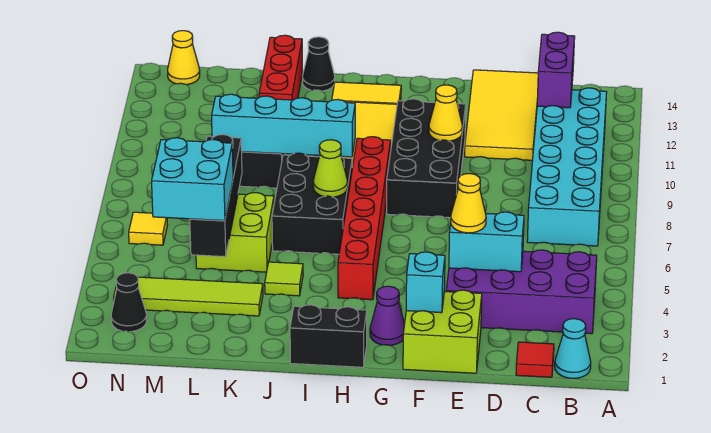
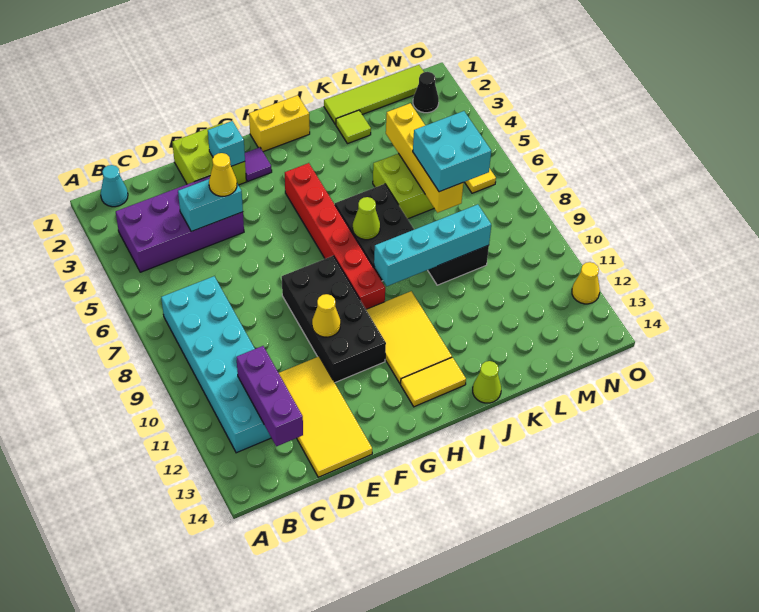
red tile C1 level 1 -> none
purple brick C12:C13 level 2 -> purple brick C11:C13 level 2
purple cone G2 level 1 -> purple tile G2 level 1
black brick H1:I1 level 1 -> yellow brick H1:I1 level 1
lime tile J4 level 1 -> lime tile K2 level 1
black cone J14 level 1 -> lime cone J14 level 1
lime tile K3:N3 level 1 -> lime tile K1:N1 level 1
red brick K12:K14 level 1 -> none
black brick L4:L7 level 2 -> yellow brick L4:L7 level 2
cyan brick L4:M5 level 3 -> cyan brick L6:M7 level 3
yellow cone N14 level 1 -> yellow cone O12 level 1

